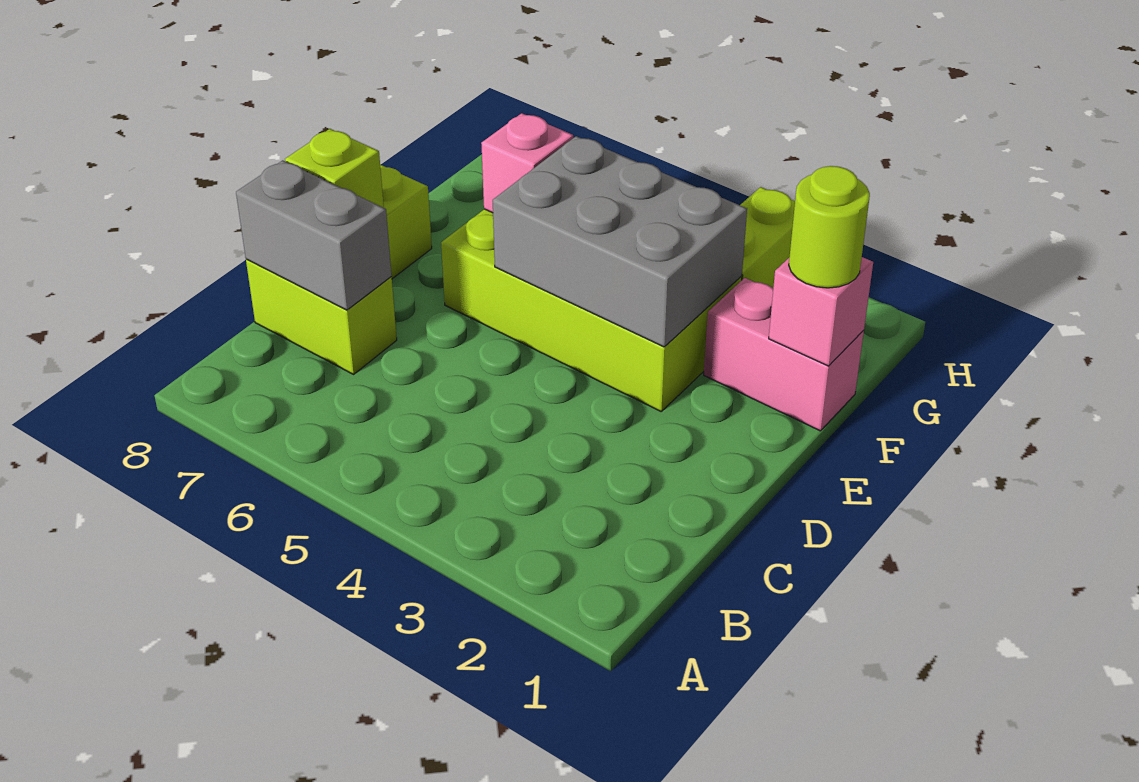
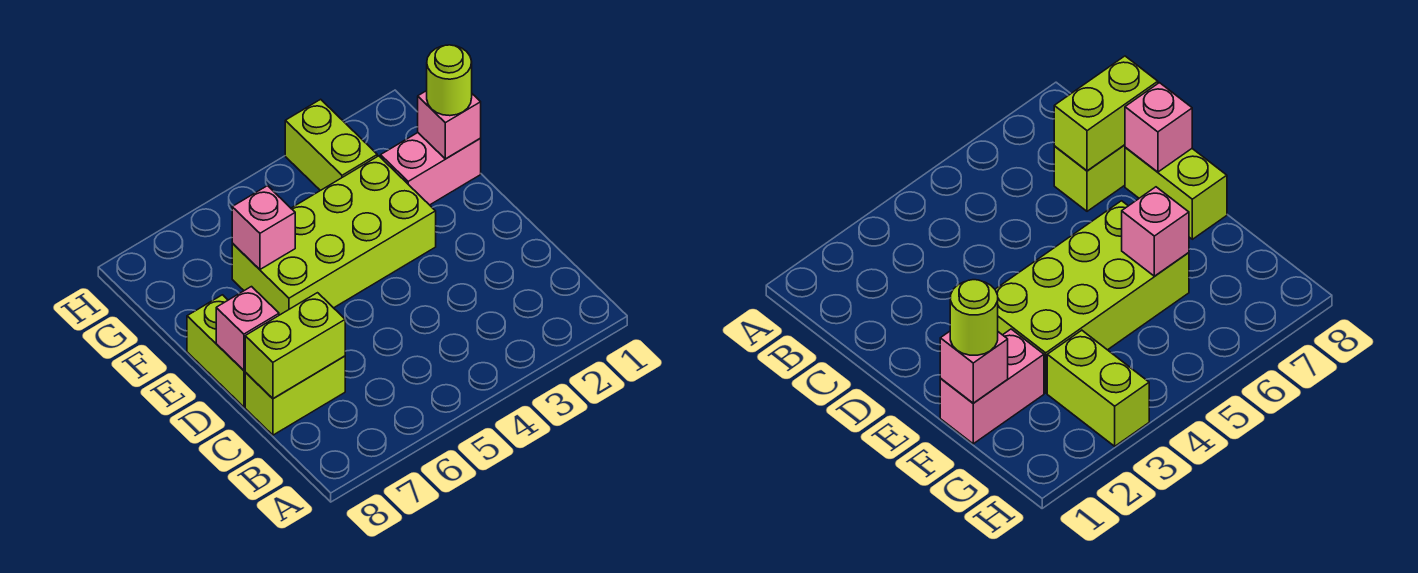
grey brick C7:C8 level 2 -> lime brick C7:C8 level 2
lime brick D8 level 2 -> pink brick D8 level 2
grey brick E3:F5 level 2 -> none

